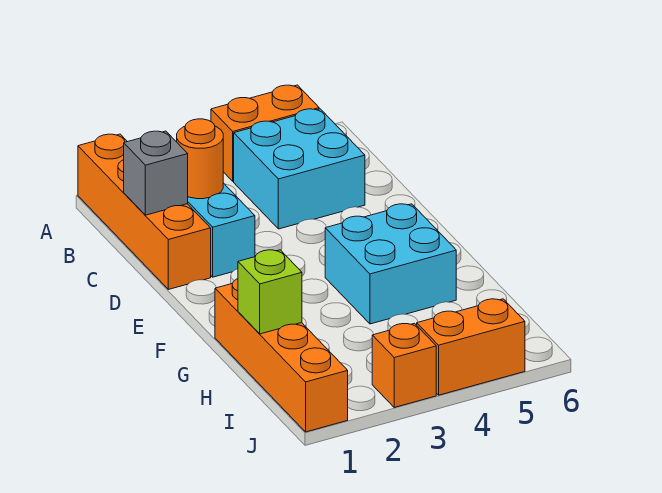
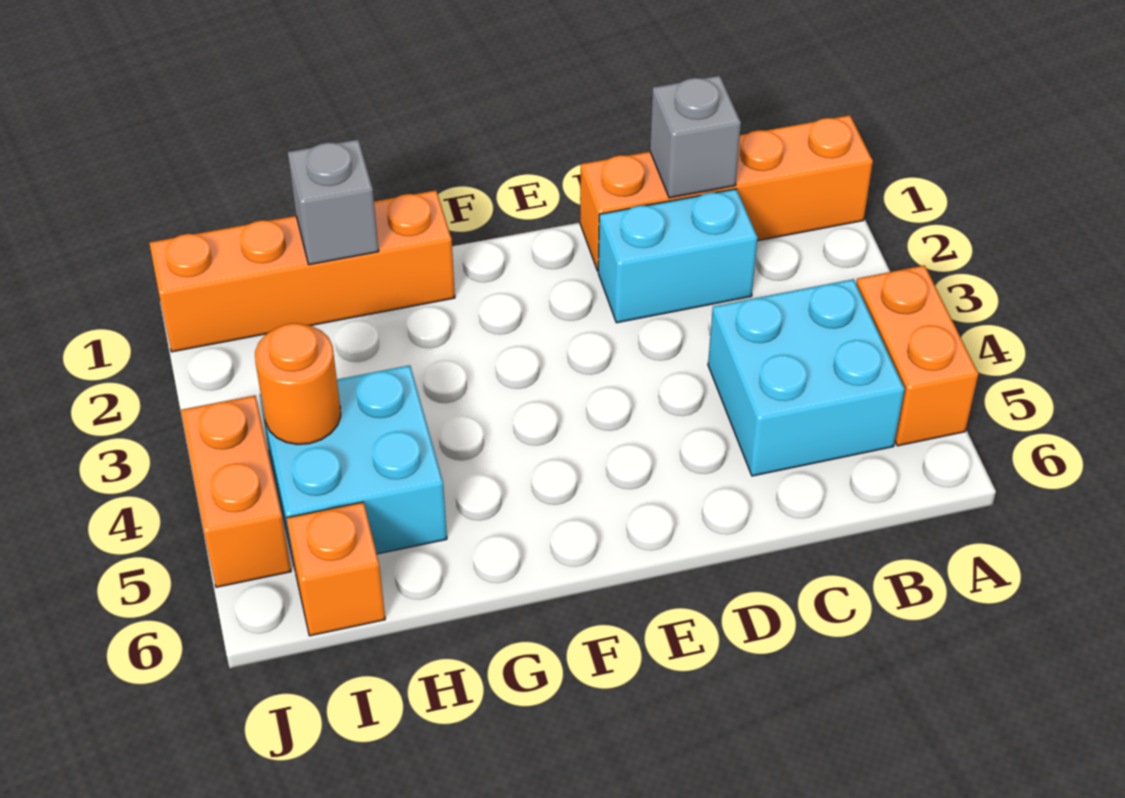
orange round brick C2 level 2 -> orange round brick I4 level 2
cyan brick F4:G5 level 1 -> cyan brick H4:I5 level 1
lime brick H1 level 2 -> grey brick H1 level 2
orange brick J3 level 1 -> orange brick I6 level 1

